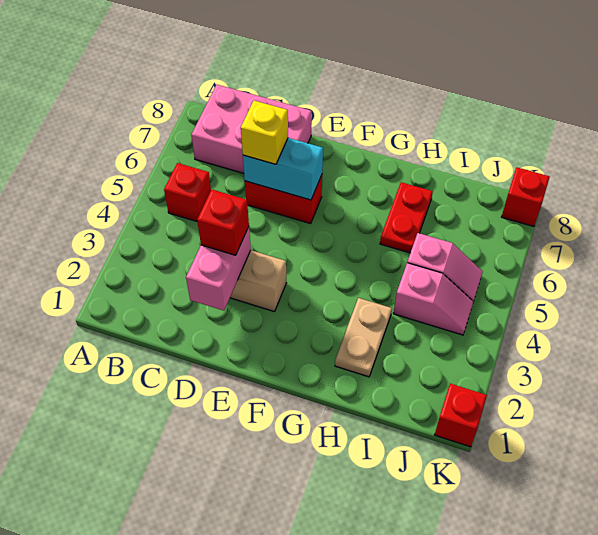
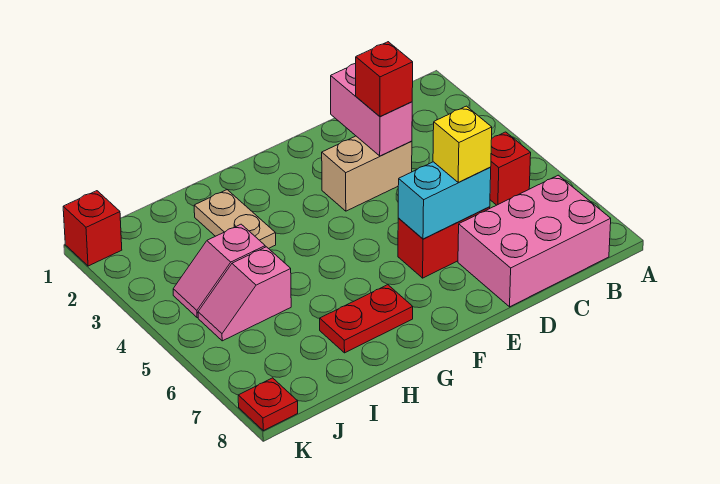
red plate H6:H7 level 1 -> red plate G7:H7 level 1
red brick K8 level 1 -> red plate K8 level 1

